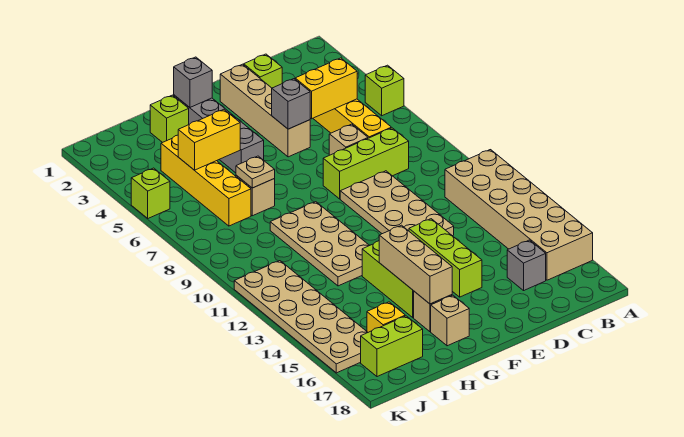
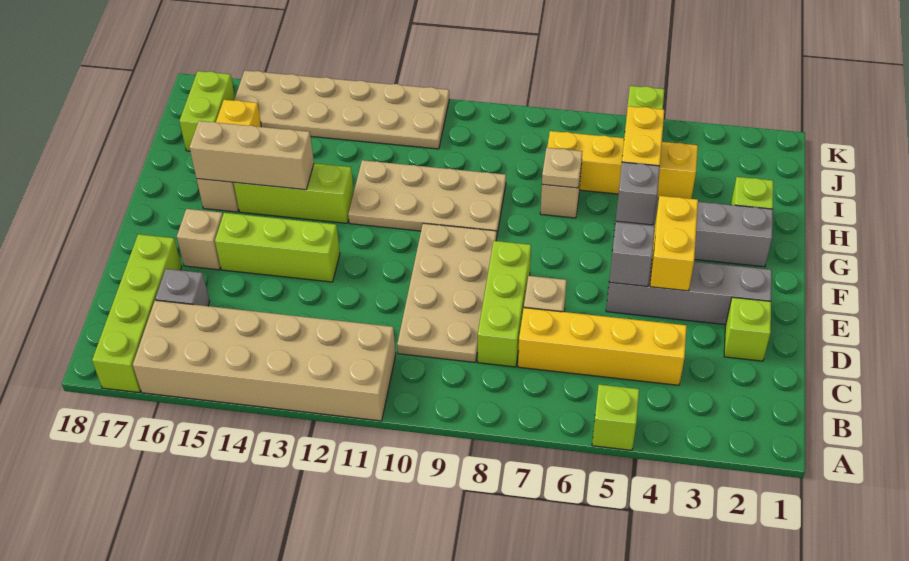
none -> lime brick A17:D17 level 1
yellow brick C5:D5 level 2 -> yellow brick E4:F4 level 2
tan plate D9:E12 level 1 -> tan plate C9:F10 level 1
tan brick E2:E5 level 1 -> grey brick E2:E5 level 1
grey brick G2 level 2 -> grey brick G5 level 2
tan brick G17 level 1 -> tan brick E16 level 1

